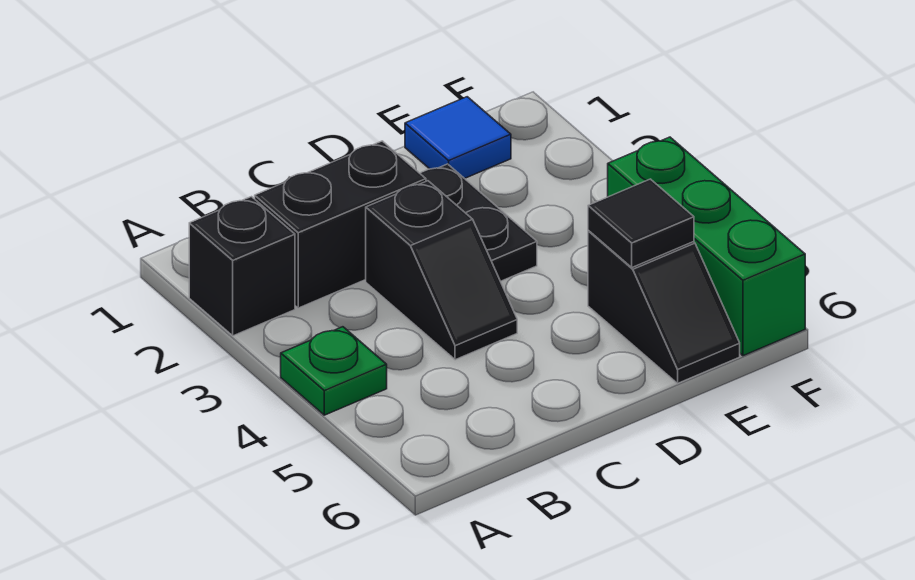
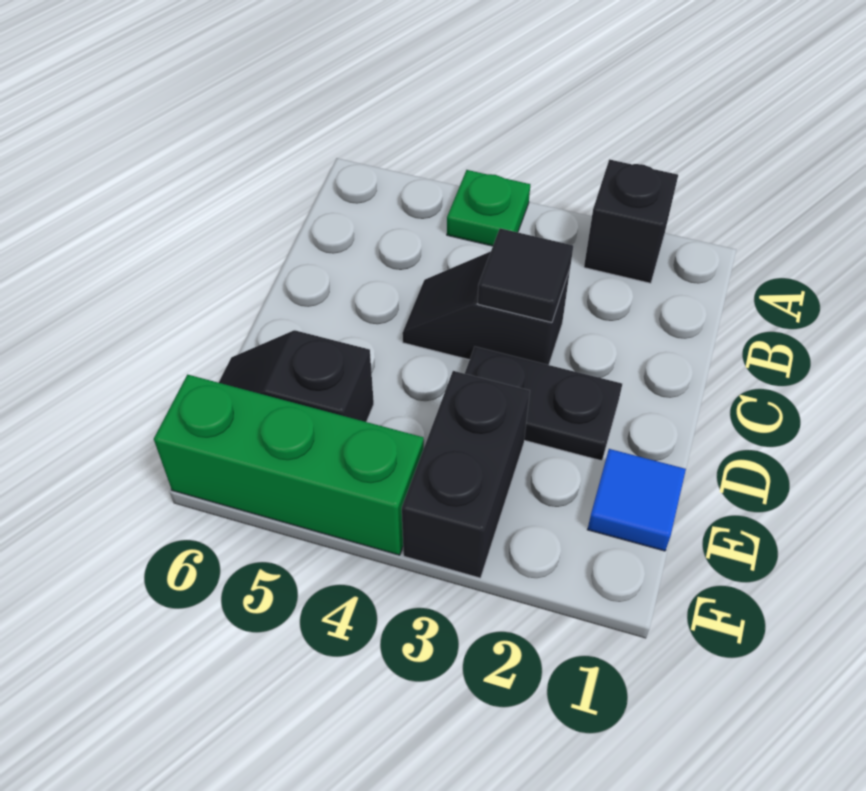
black brick B2:C2 level 1 -> black brick E3:F3 level 1
black tile E5 level 2 -> black tile C3 level 2

